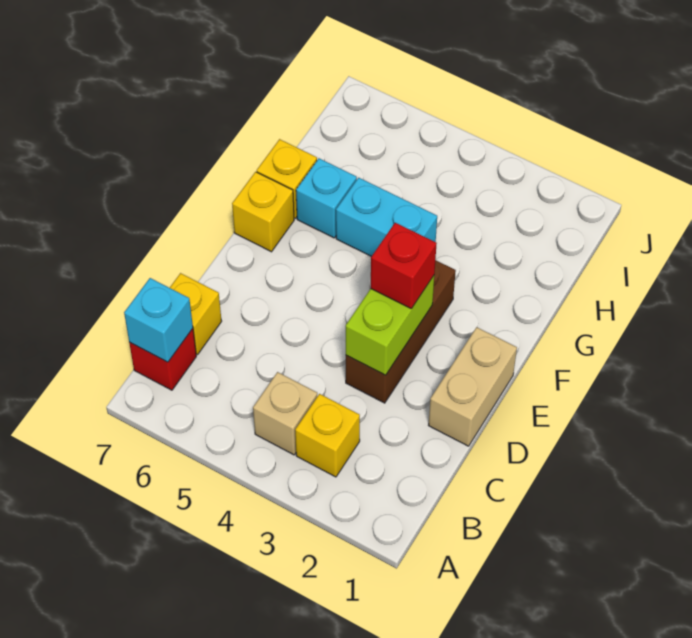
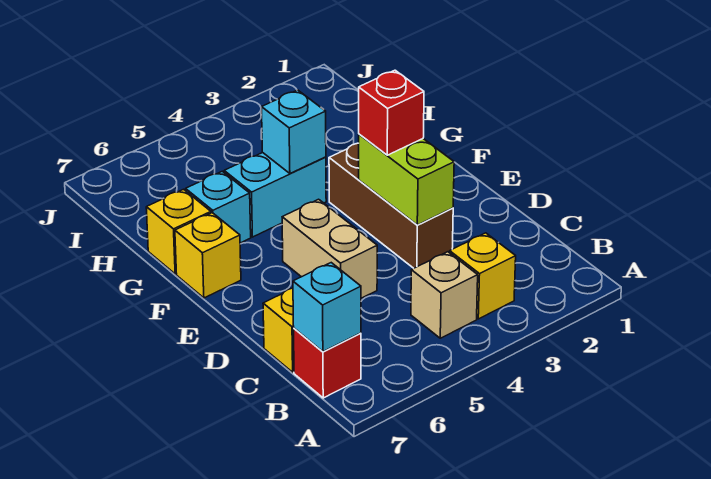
tan brick D1:E1 level 1 -> tan brick D5:E5 level 1
none -> cyan brick G4 level 2

